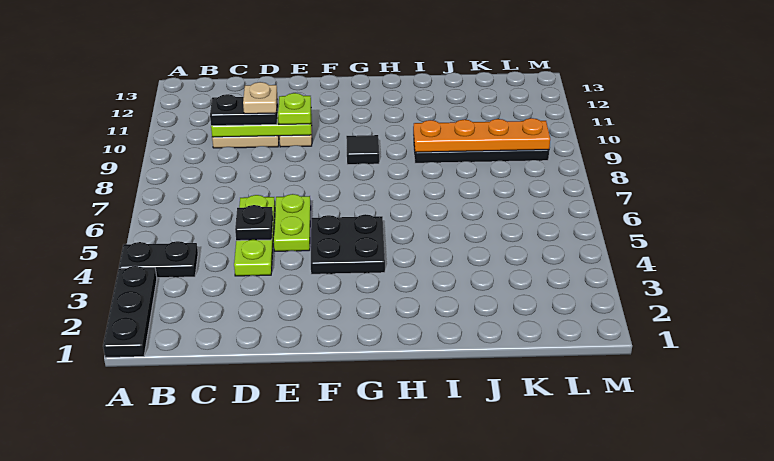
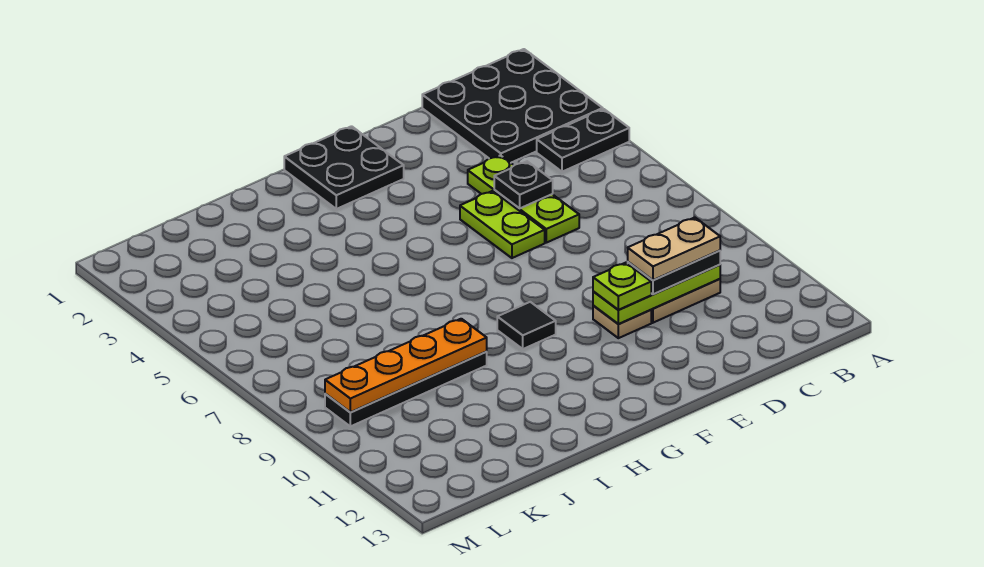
black plate A1:A3 level 1 -> black plate A1:C3 level 1
tan plate D10 level 4 -> tan plate C10:D10 level 4
black plate F4:G5 level 1 -> black plate F1:G2 level 1

